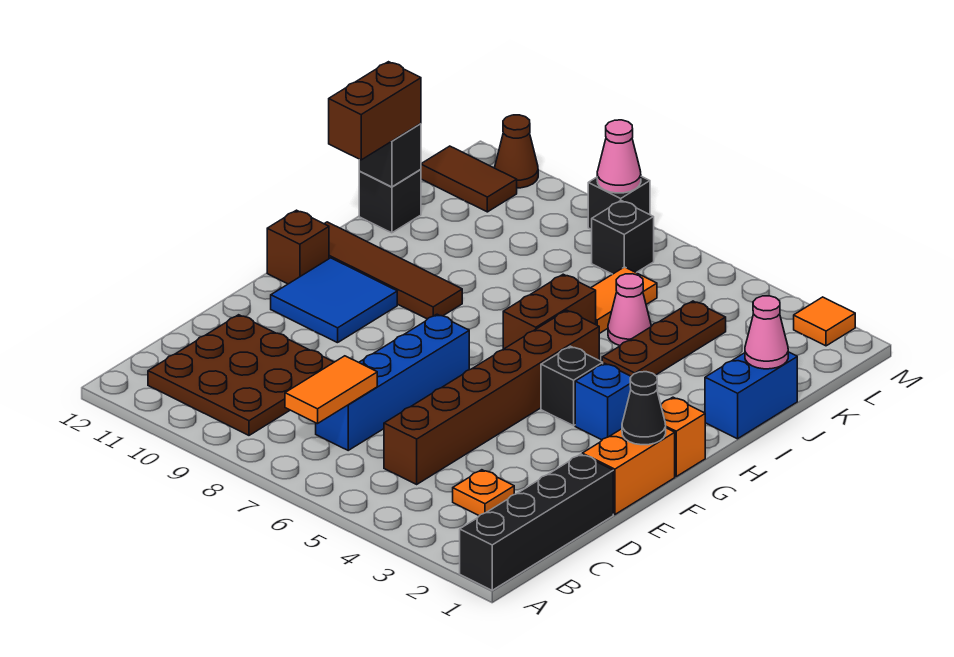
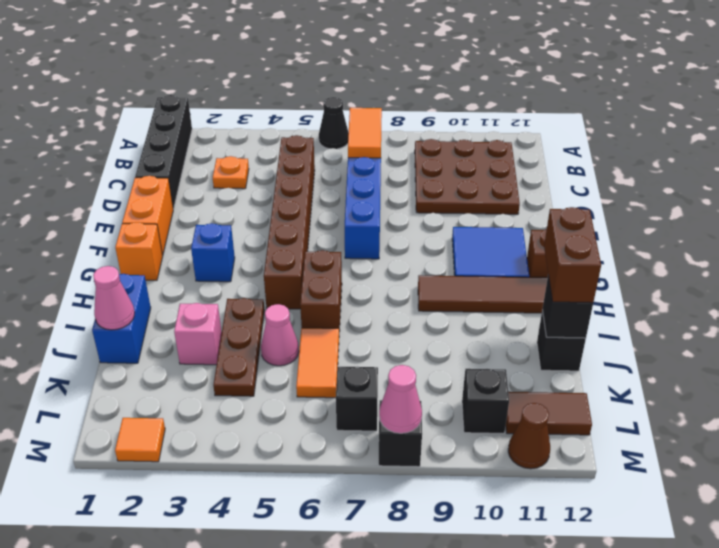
black cone F1 level 2 -> black cone A6 level 1
black brick G4 level 1 -> black brick L10 level 1
none -> pink brick J3 level 1

